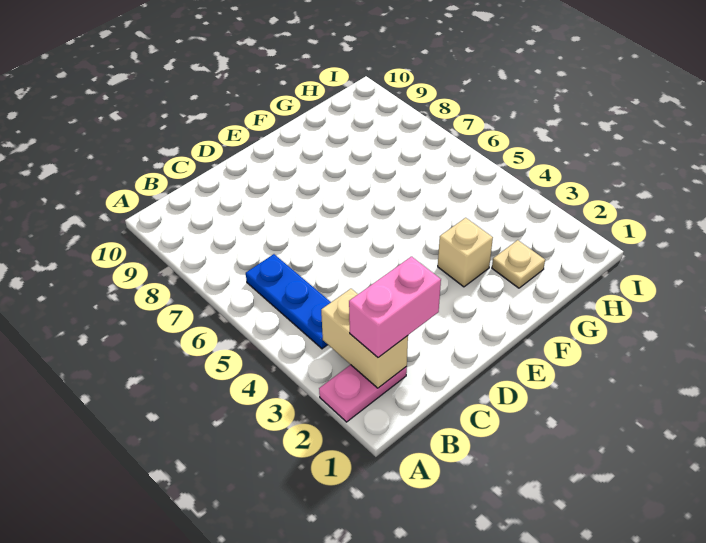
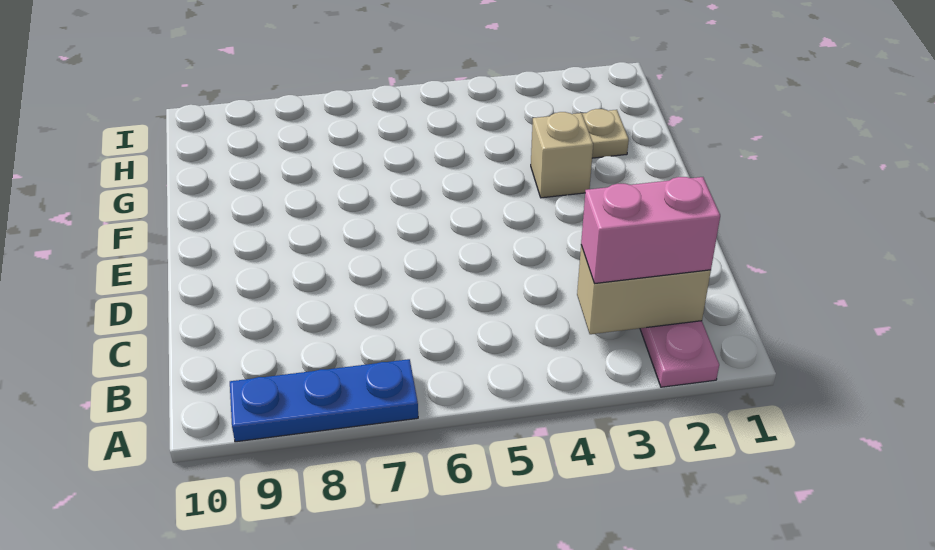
pink brick B2:C2 level 3 -> pink brick B2:B3 level 3
blue plate B4:B6 level 1 -> blue plate A7:A9 level 1

